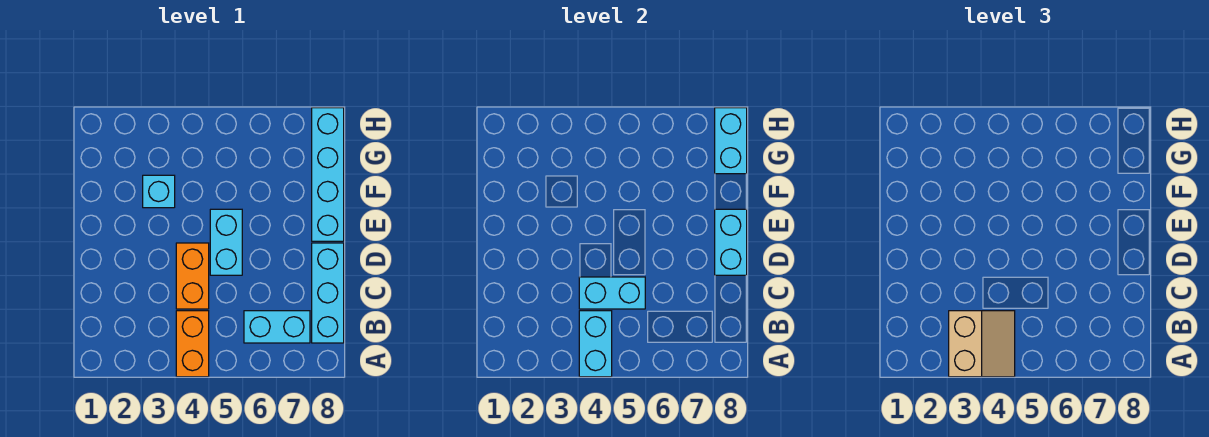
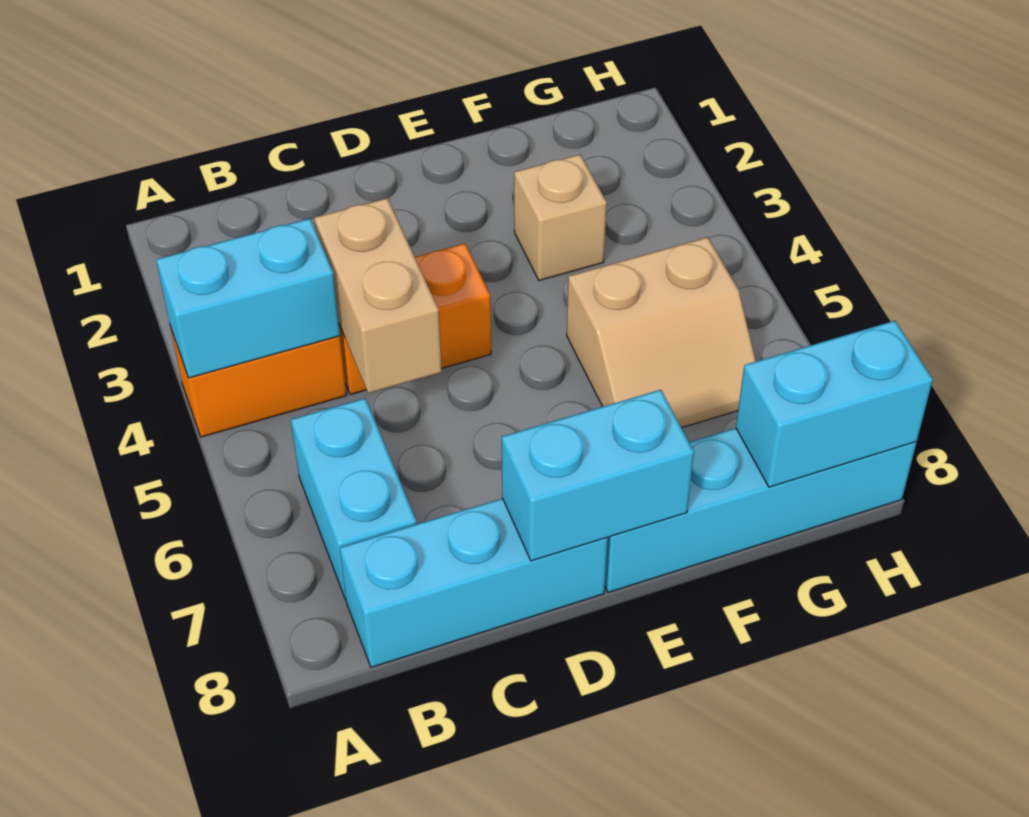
tan slope A3:B4 level 3 top 3 -> tan slope F5:G6 level 1 top 5
cyan brick C4:C5 level 2 -> tan brick C4:C5 level 2
cyan brick D5:E5 level 1 -> none
cyan brick F3 level 1 -> tan brick F3 level 1

